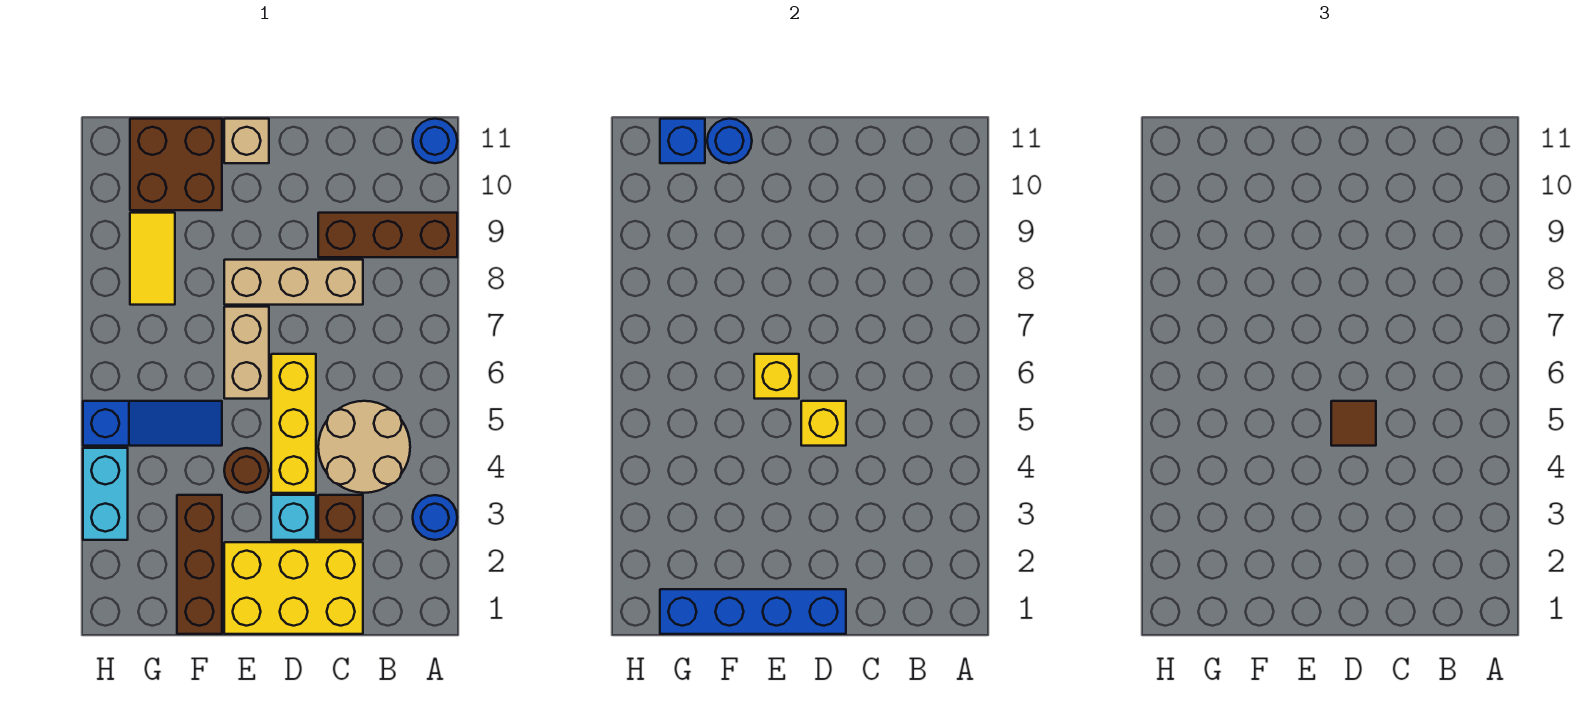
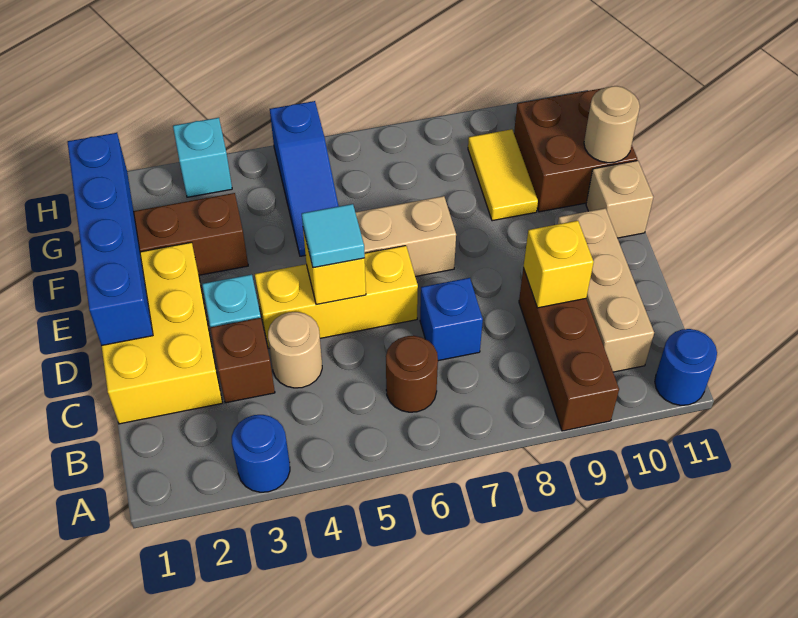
tan round brick B4:C5 level 1 -> tan round brick C4 level 1
tan brick C8:E8 level 1 -> tan brick B10:D10 level 1
brown tile D5 level 3 -> cyan tile D5 level 3
brown round brick E4 level 1 -> brown round brick B6 level 1
yellow brick E6 level 2 -> yellow brick C9 level 2
blue round brick F11 level 2 -> tan round brick F11 level 2
yellow tile G8:G9 level 1 -> yellow tile F9:G9 level 1
blue brick G11 level 2 -> blue brick C7 level 1
cyan brick H3:H4 level 1 -> cyan brick H3 level 1

